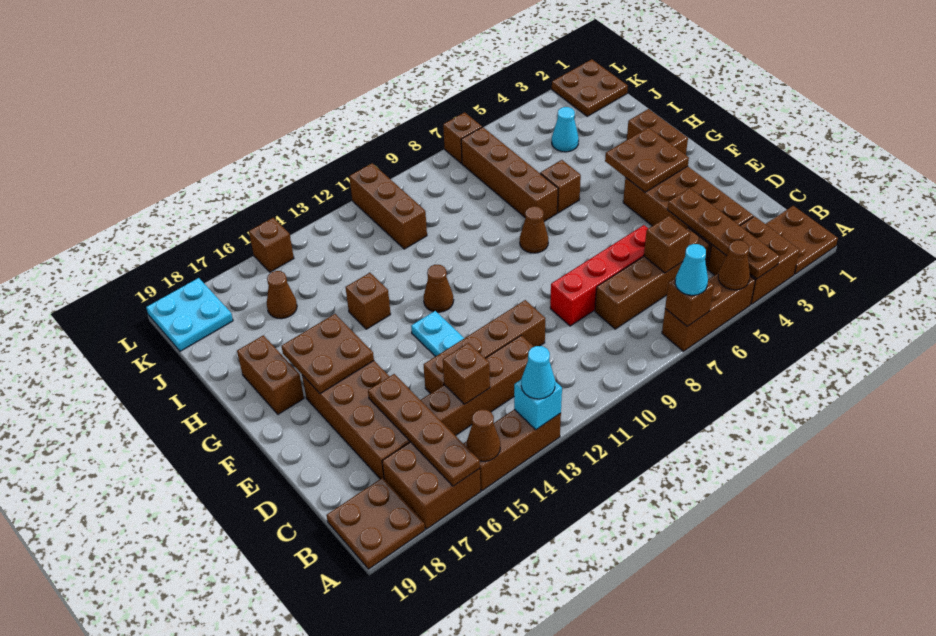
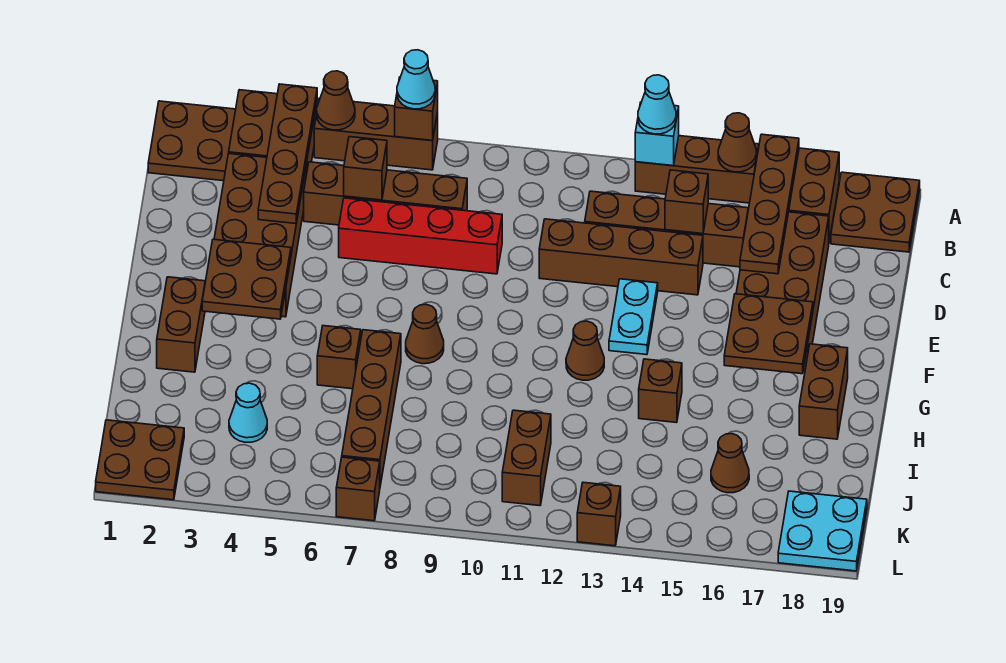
brown brick J11:L11 level 1 -> brown brick J11:K11 level 1
brown brick L15 level 1 -> brown brick L13 level 1

